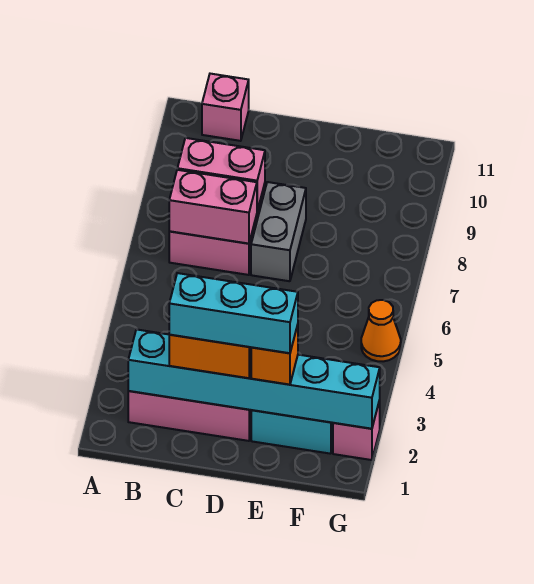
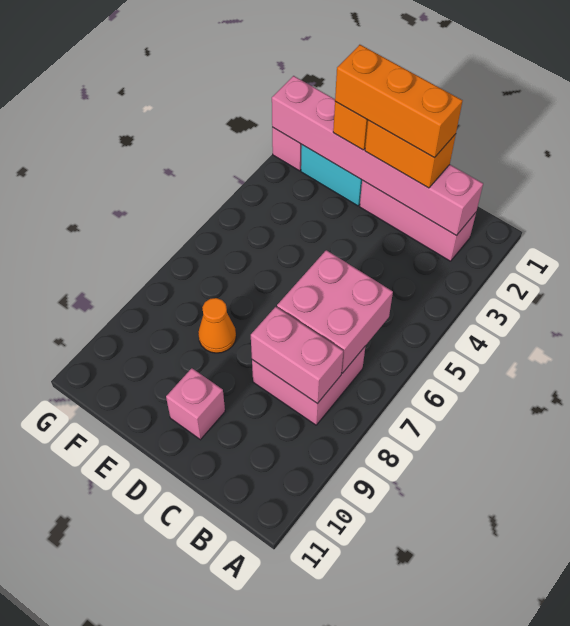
cyan brick B2:G2 level 2 -> pink brick B2:G2 level 2
pink brick B7:C7 level 2 -> pink brick B6:C7 level 2
pink brick B11 level 1 -> pink brick D10 level 1
cyan brick C2:E2 level 4 -> orange brick C2:E2 level 4
grey brick D7:D8 level 1 -> none
orange cone G5 level 1 -> orange cone E8 level 1

